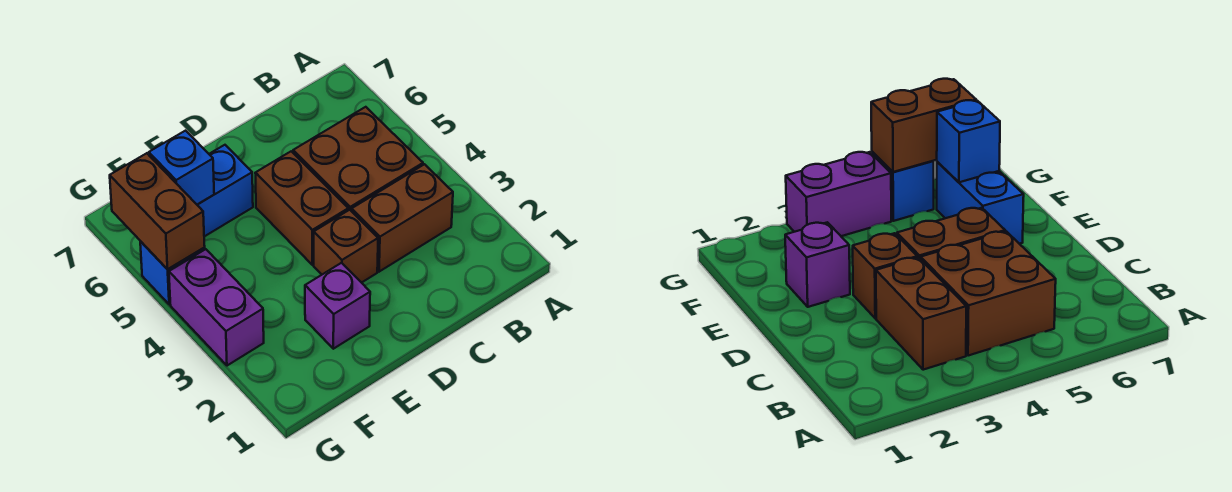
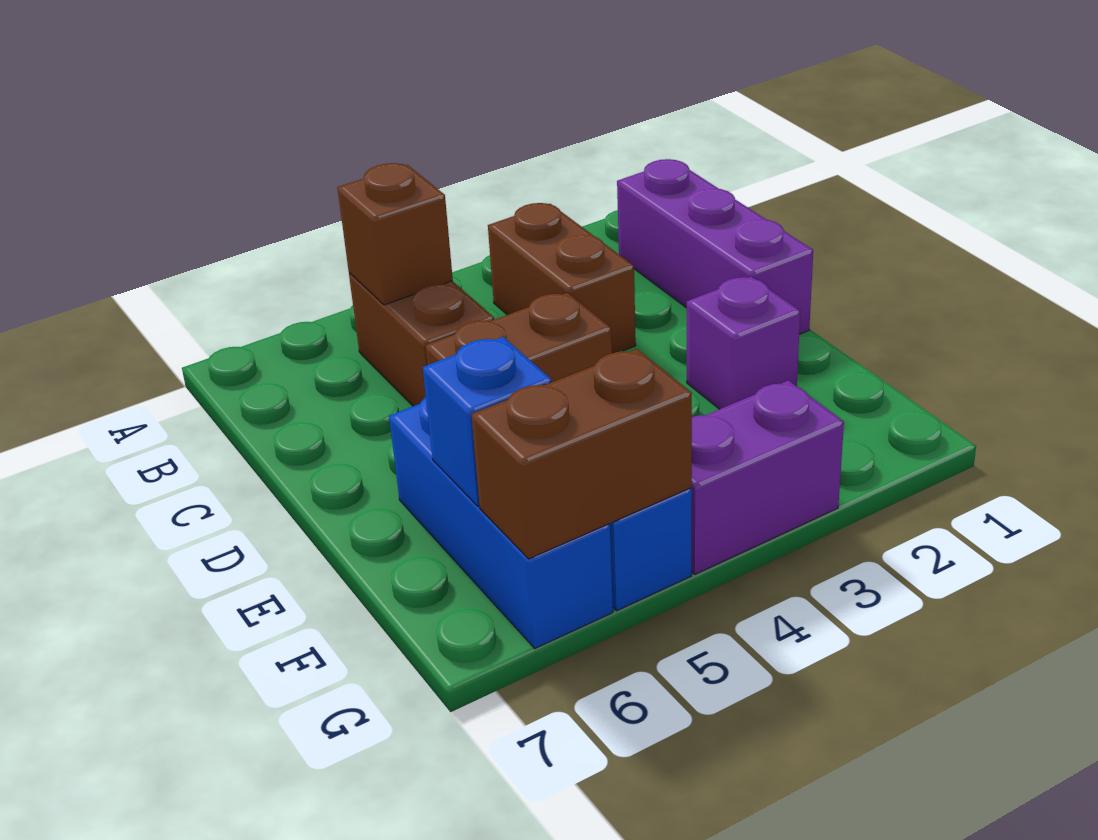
none -> purple brick B1:D1 level 1
brown brick B4:C5 level 1 -> brown brick B5:C5 level 1
brown brick D3 level 1 -> brown brick B5 level 2
blue brick E6:F6 level 1 -> blue brick E6:G6 level 1

